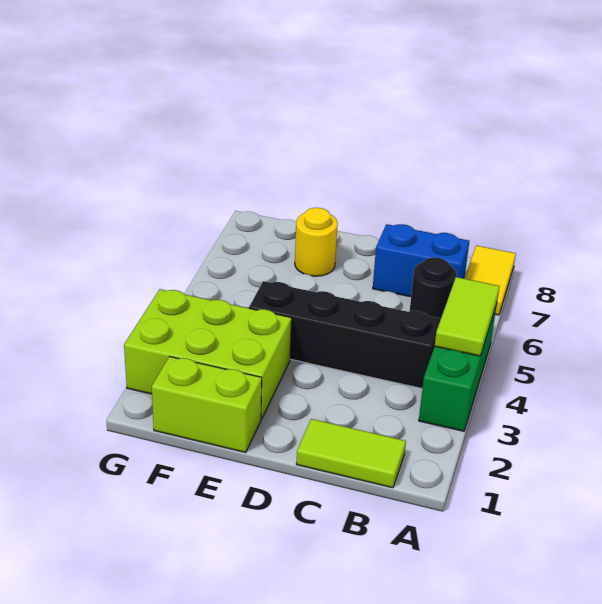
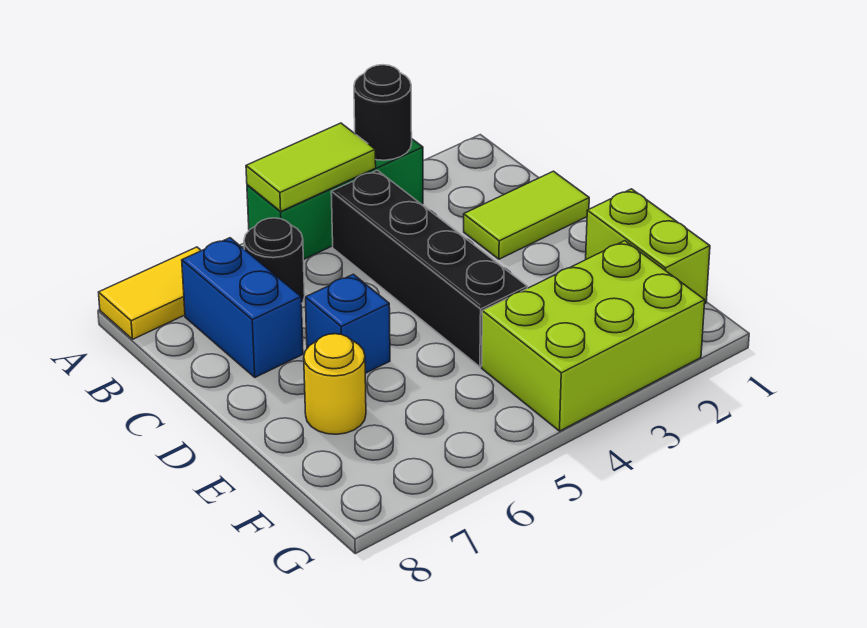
none -> black round brick A3 level 2
lime tile B1:C1 level 1 -> lime tile C1:C2 level 1
none -> blue brick D6 level 1
lime brick E2:G3 level 1 -> lime brick F2:G4 level 1

